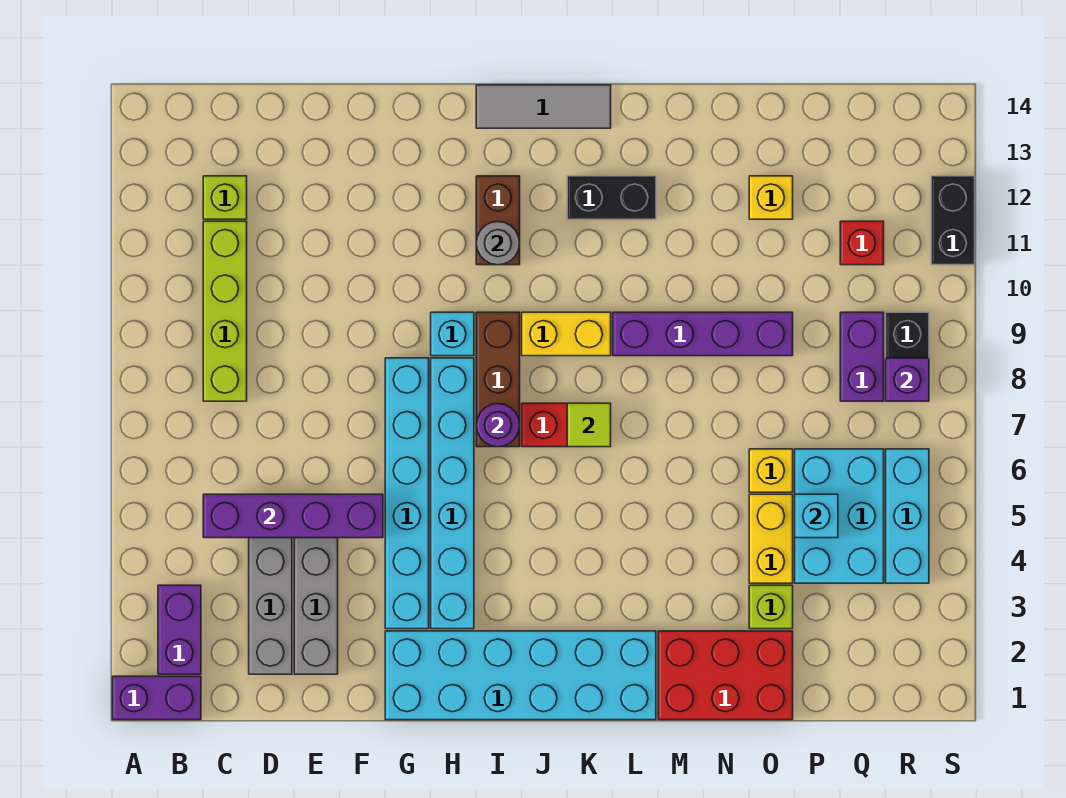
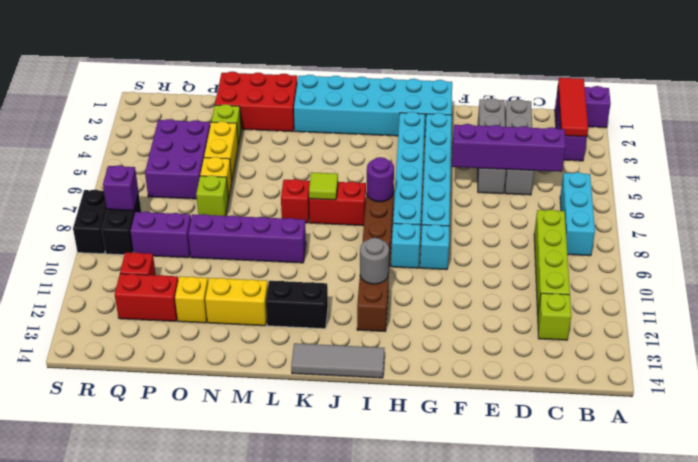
none -> red tile B1:B3 level 2
yellow brick J9:K9 level 1 -> yellow brick M12:N12 level 1
none -> red brick L7 level 1
none -> lime brick O7 level 1
cyan brick P4:Q6 level 1 -> purple brick P4:Q6 level 1
cyan brick P5 level 2 -> cyan brick G9 level 1
none -> red brick P12:Q12 level 1
purple brick Q8:Q9 level 1 -> purple brick P9:Q9 level 1
cyan brick R4:R6 level 1 -> cyan brick B6:B8 level 1
black brick S11:S12 level 1 -> black brick S8:S9 level 1

